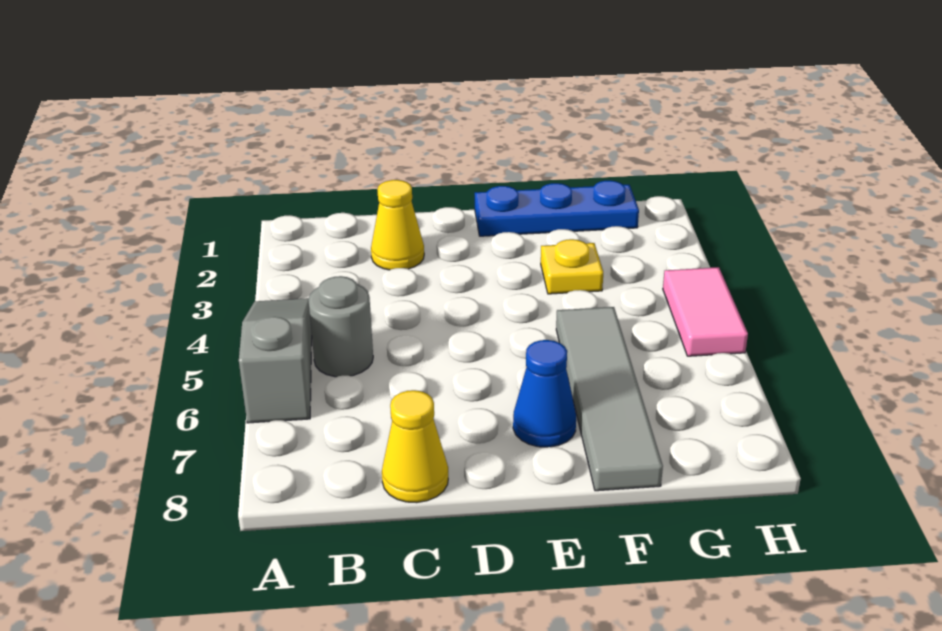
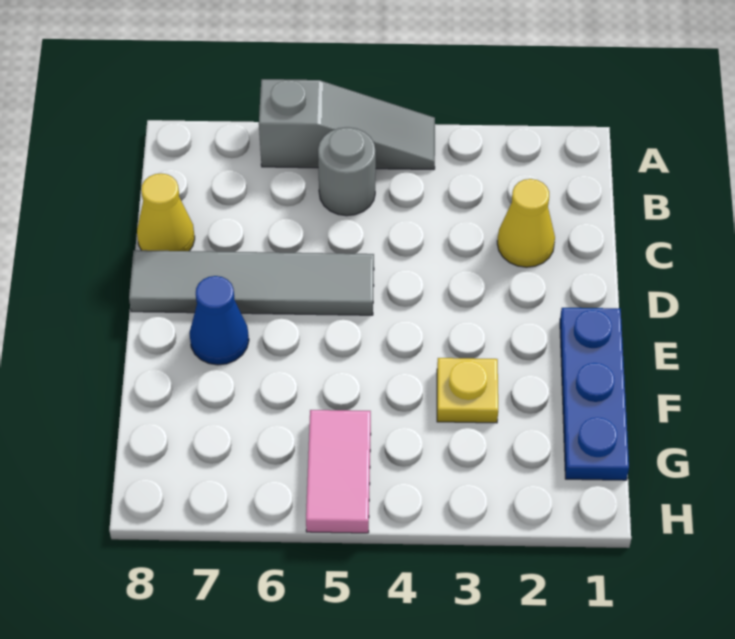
grey tile F5:F8 level 1 -> grey tile D5:D8 level 1
pink tile H4:H5 level 1 -> pink tile G5:H5 level 1

